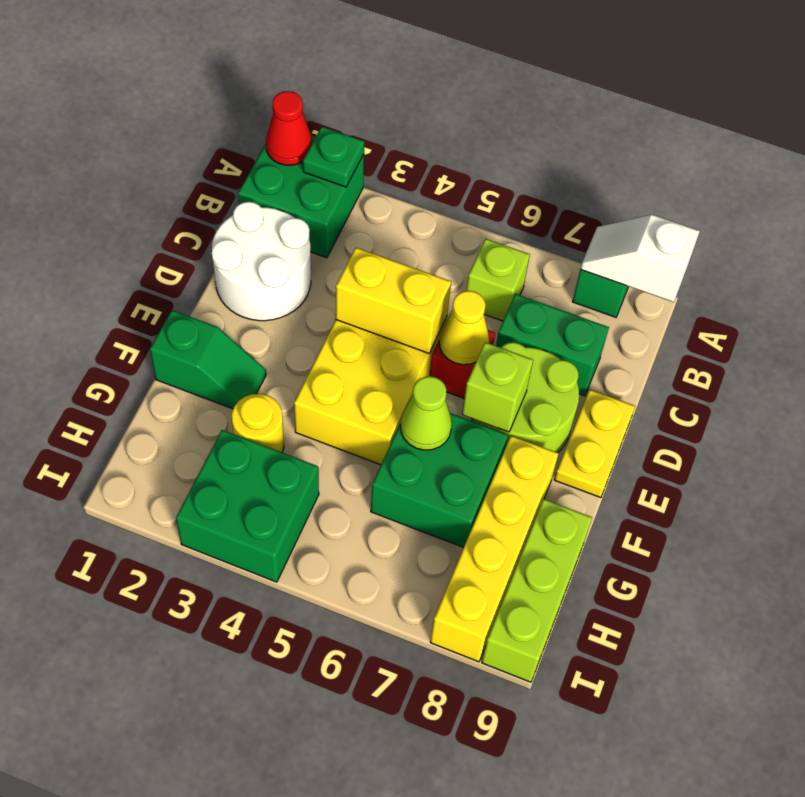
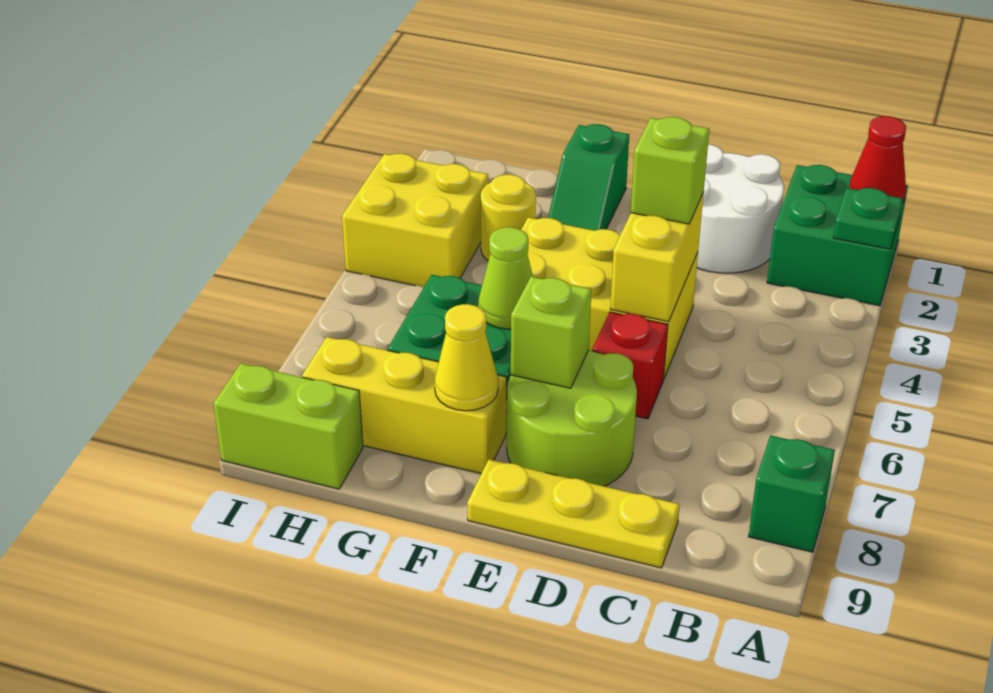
white slope A8:A9 level 2 top 9 -> none
lime brick B6 level 1 -> lime brick D4 level 3
green brick C7:C8 level 1 -> none
yellow cone D6 level 2 -> yellow cone F8 level 2
yellow plate D9:E9 level 1 -> yellow plate C9:E9 level 1
yellow brick F8:I8 level 1 -> yellow brick F8:H8 level 1
lime brick G9:I9 level 1 -> lime brick H9:I9 level 1
green brick H3:I4 level 1 -> yellow brick H3:I4 level 1

